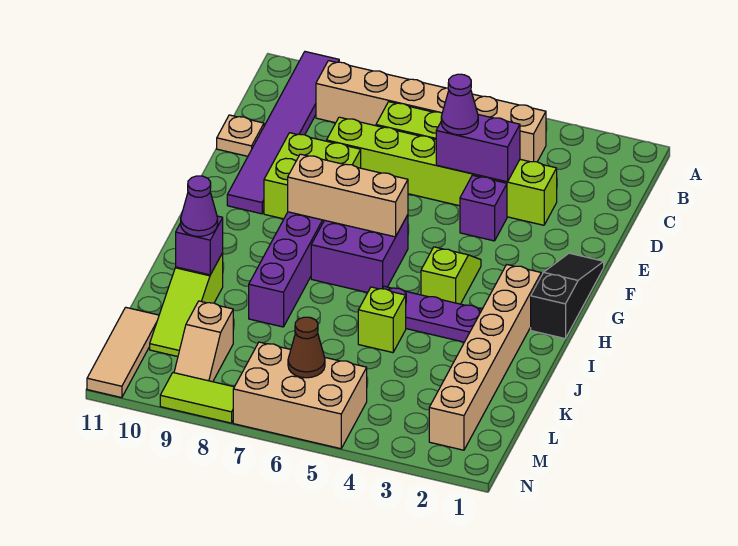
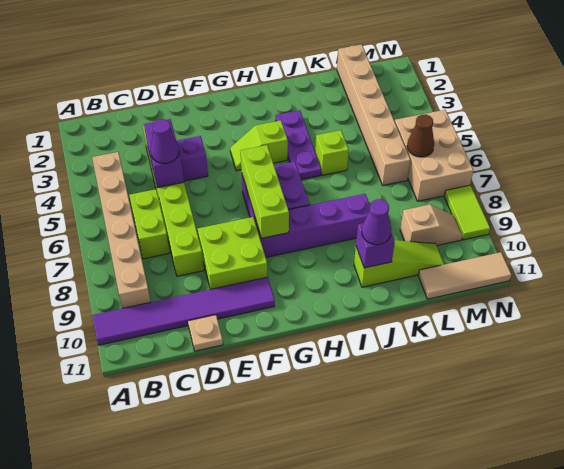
black slope F1:H1 level 1 top H -> none
tan brick G6:G8 level 2 -> lime brick G6:G8 level 2
tan brick H2:M2 level 1 -> tan brick L1:L6 level 1

